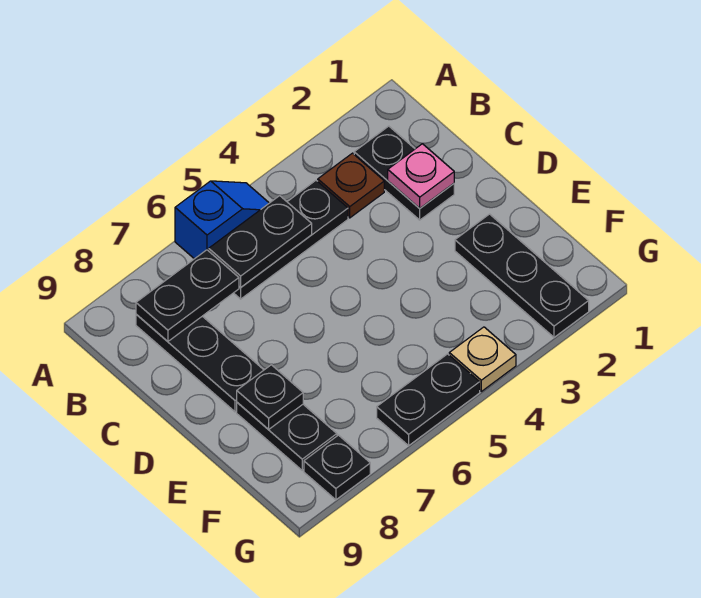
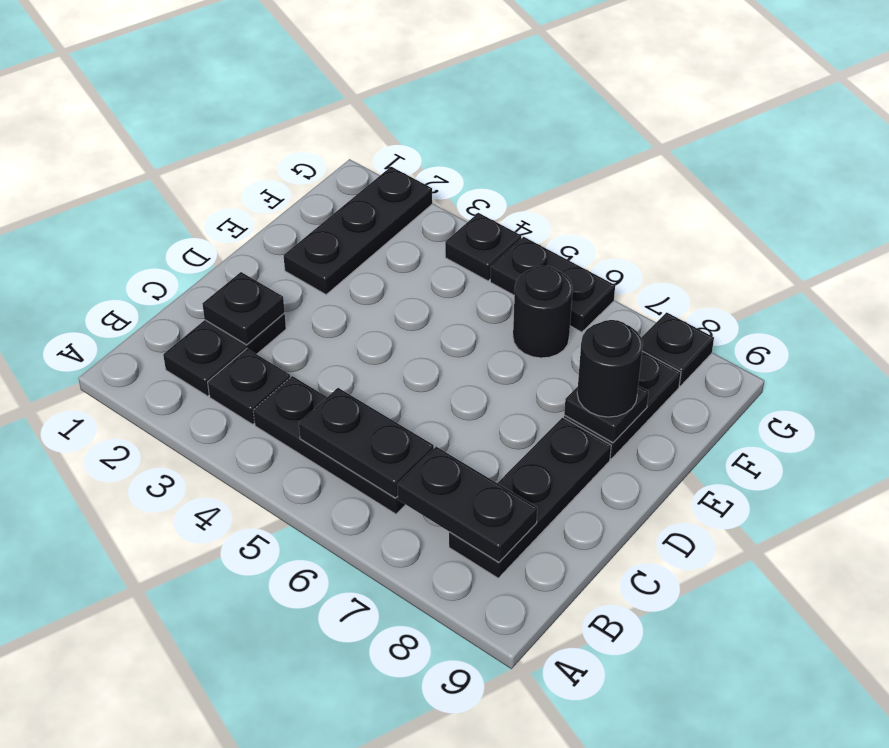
blue slope A5:A6 level 1 top 6 -> none
brown plate B3 level 1 -> black plate B3 level 1
pink plate C2 level 2 -> black plate C2 level 2
none -> black round brick E8 level 3
none -> black round brick F6 level 1
tan plate G4 level 1 -> black plate G4 level 1

